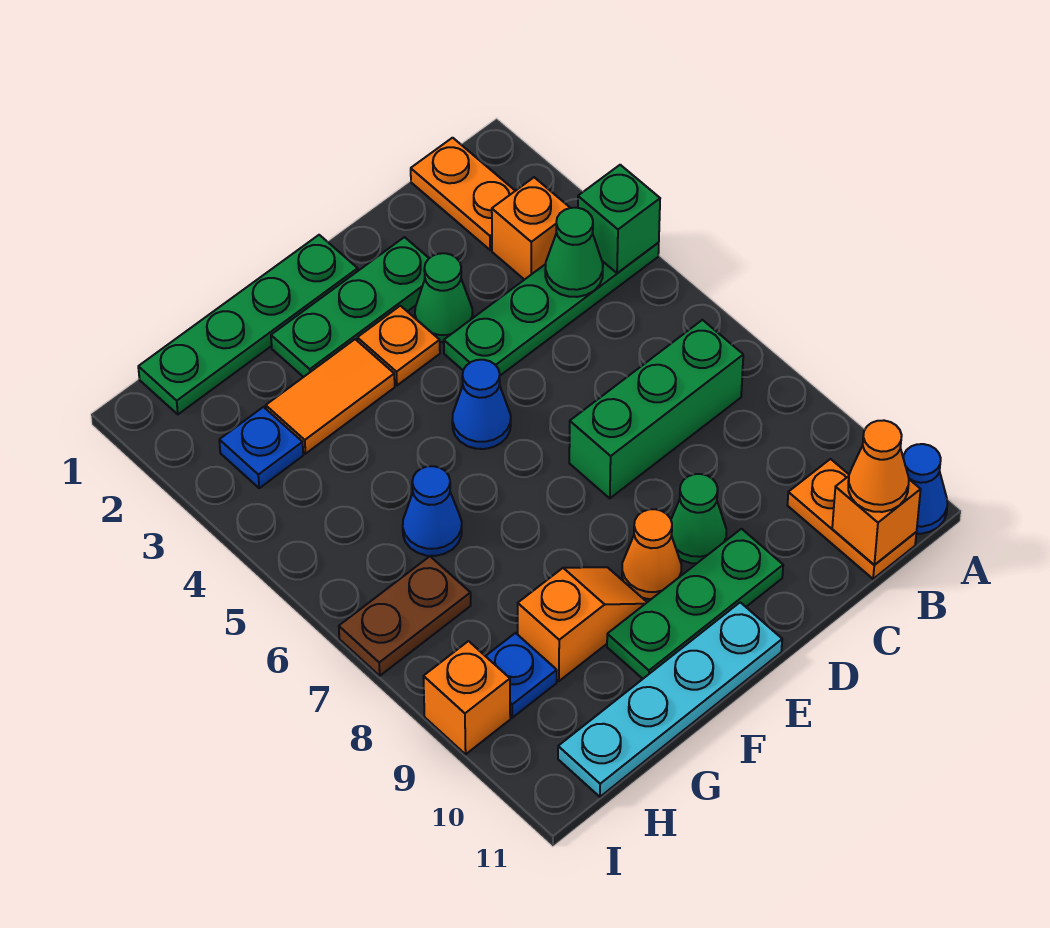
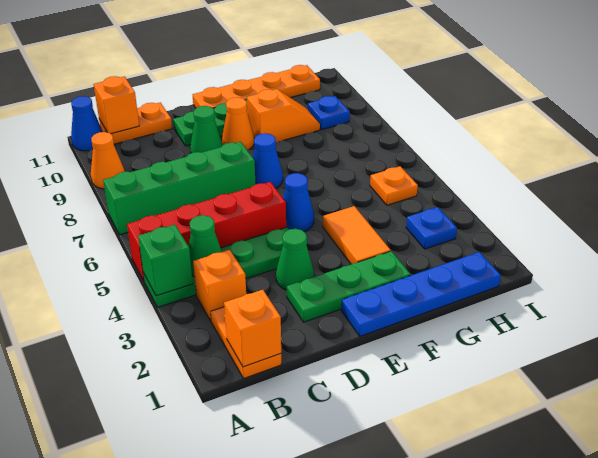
none -> red brick A5:D5 level 1
green brick B7:D7 level 1 -> green brick A7:D7 level 1
orange plate B10:B11 level 1 -> orange plate B11:C11 level 1
orange cone B11 level 3 -> orange cone A9 level 1
green plate E1:H1 level 1 -> blue plate E1:H1 level 1
orange plate E3 level 1 -> orange plate H5 level 1
cyan plate E11:H11 level 1 -> orange plate E11:H11 level 1
orange tile F3:G3 level 1 -> orange tile F3:F4 level 1
orange slope F9:G9 level 1 top G -> orange slope F9:G9 level 1 top F
blue cone G6 level 1 -> blue cone E7 level 1
brown plate H7:I7 level 1 -> none
orange brick I9 level 1 -> orange brick B1 level 2

